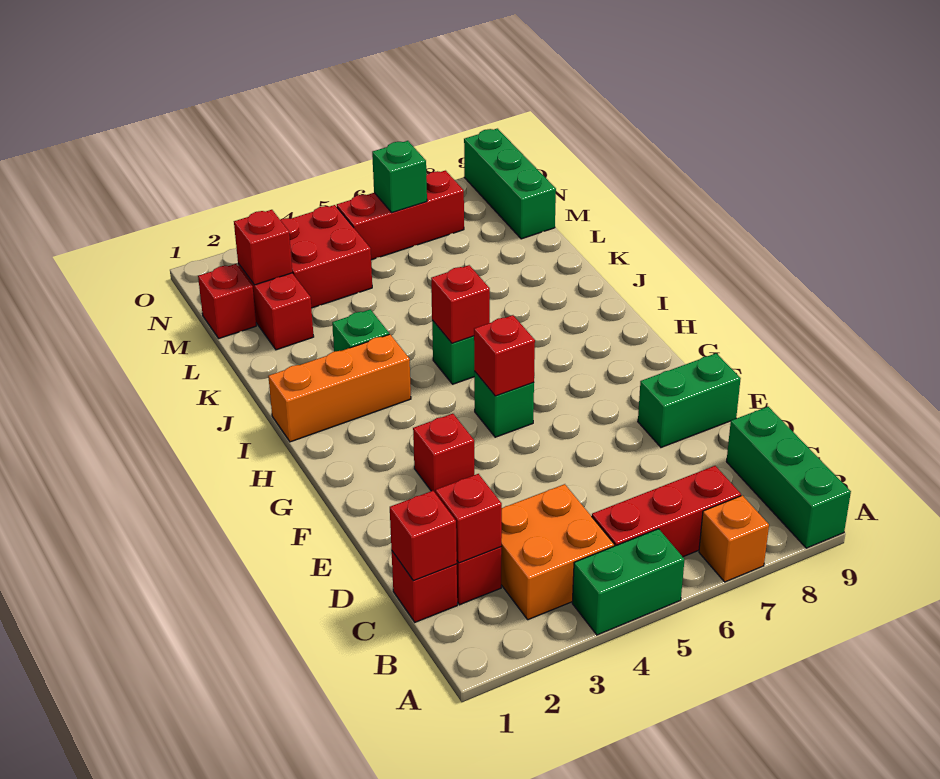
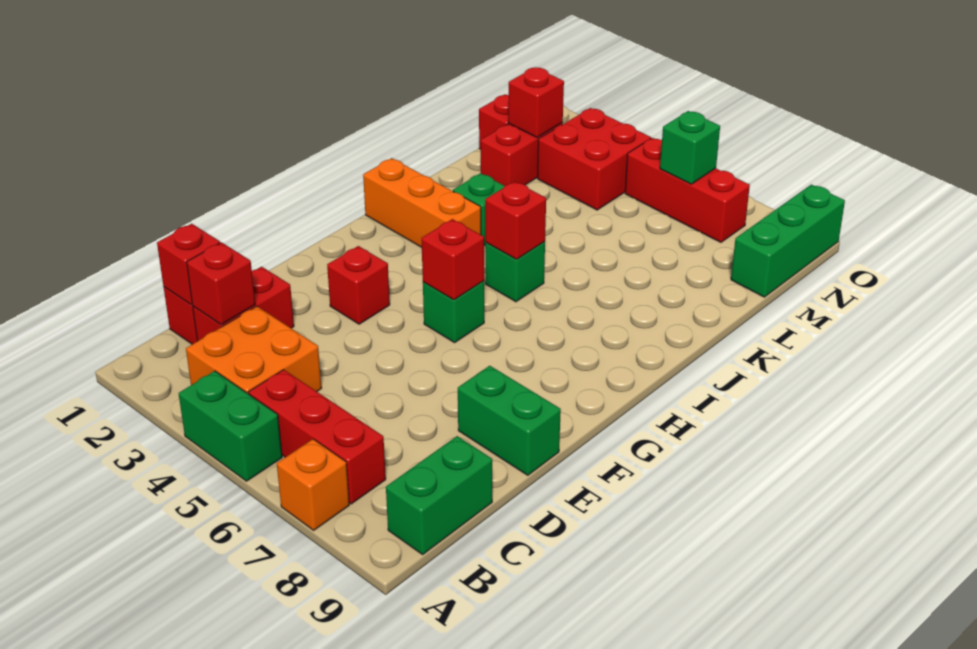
green brick A9:C9 level 1 -> green brick B9:C9 level 1

